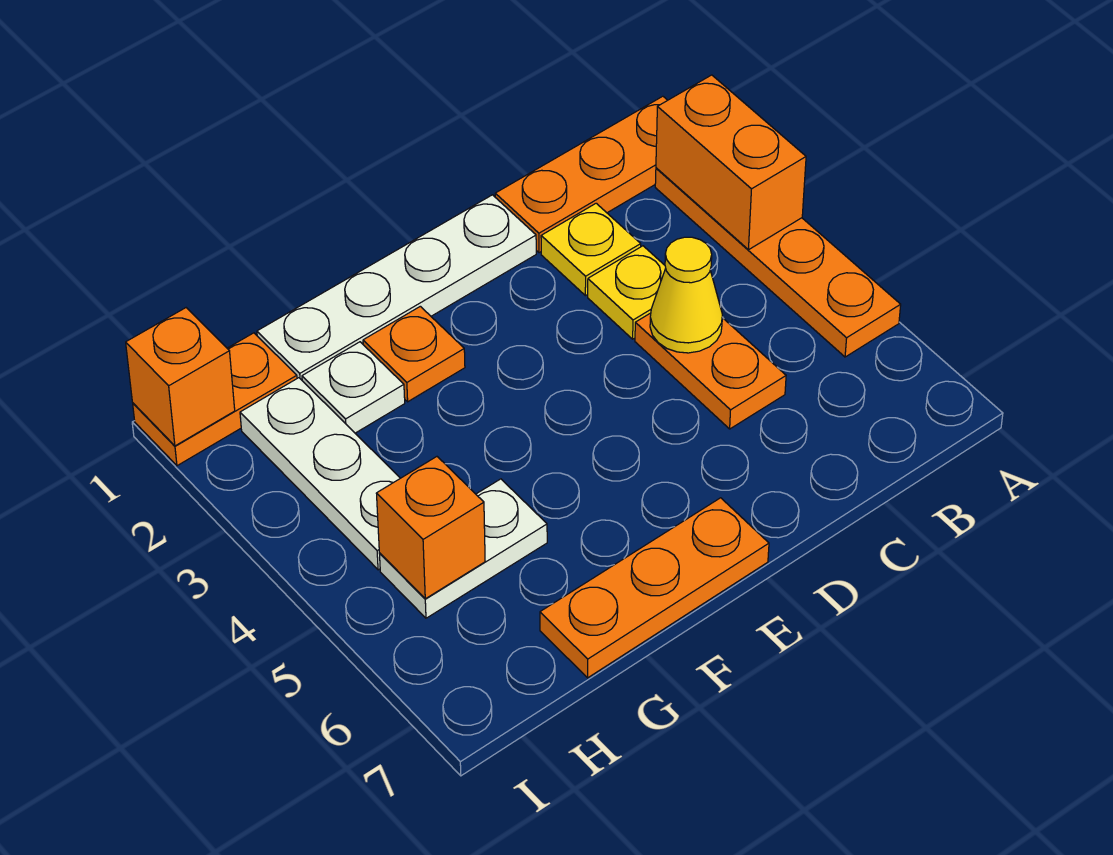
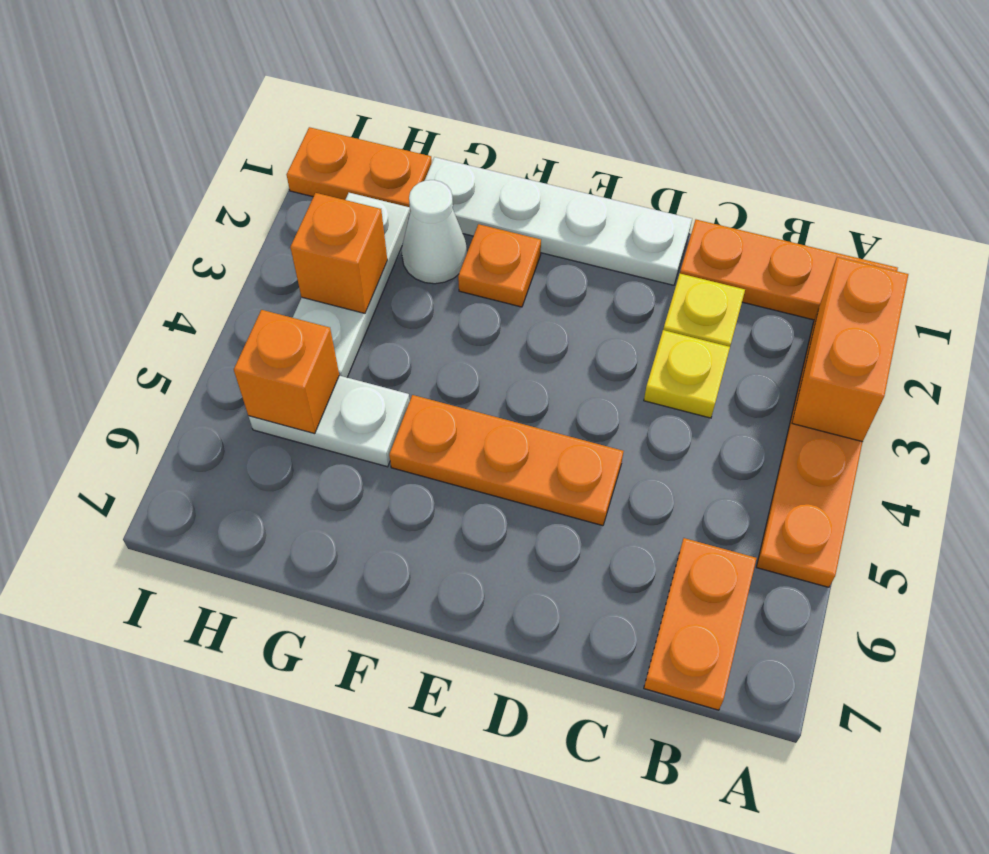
orange plate C4:C5 level 1 -> orange plate B6:B7 level 1
yellow cone C4 level 2 -> none
orange plate E7:G7 level 1 -> orange plate D5:F5 level 1
white plate G2 level 1 -> white cone G2 level 1
orange brick I1 level 2 -> orange brick H3 level 2

